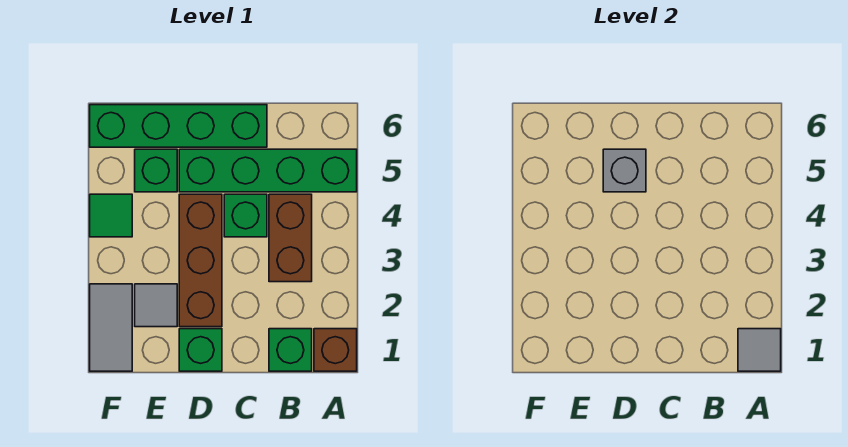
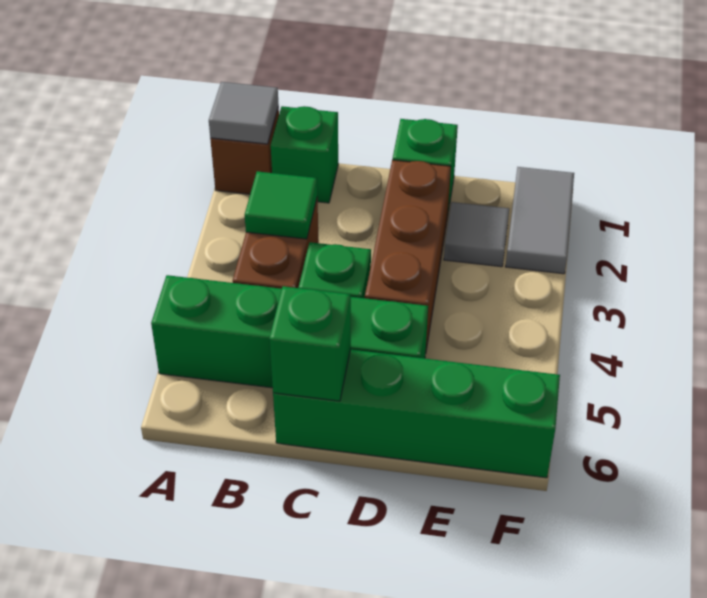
grey brick D5 level 2 -> none
green brick E5 level 1 -> green brick C6 level 2
green tile F4 level 1 -> green tile B3 level 2

